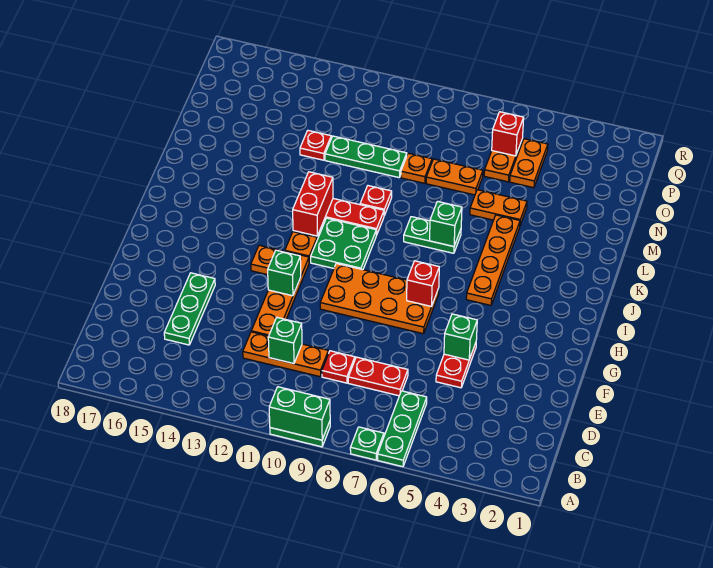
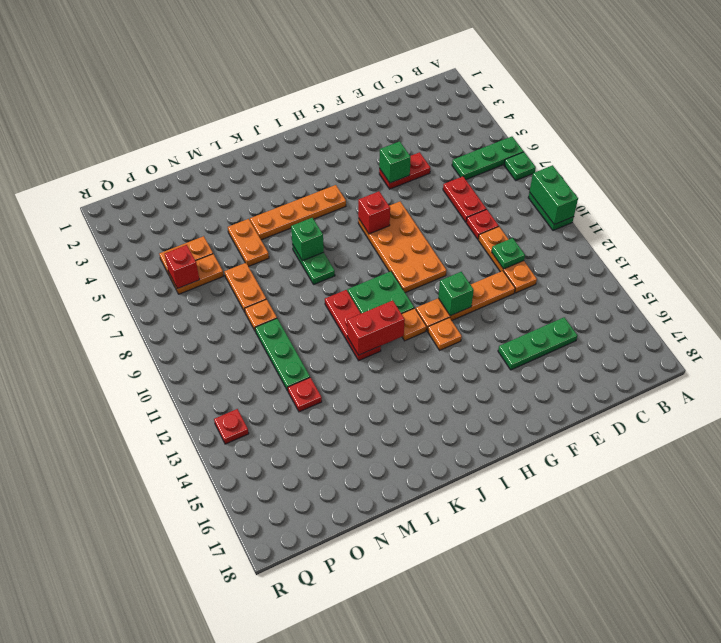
green brick D11 level 2 -> green plate D11 level 2
red plate L10 level 1 -> red plate Q13 level 1

